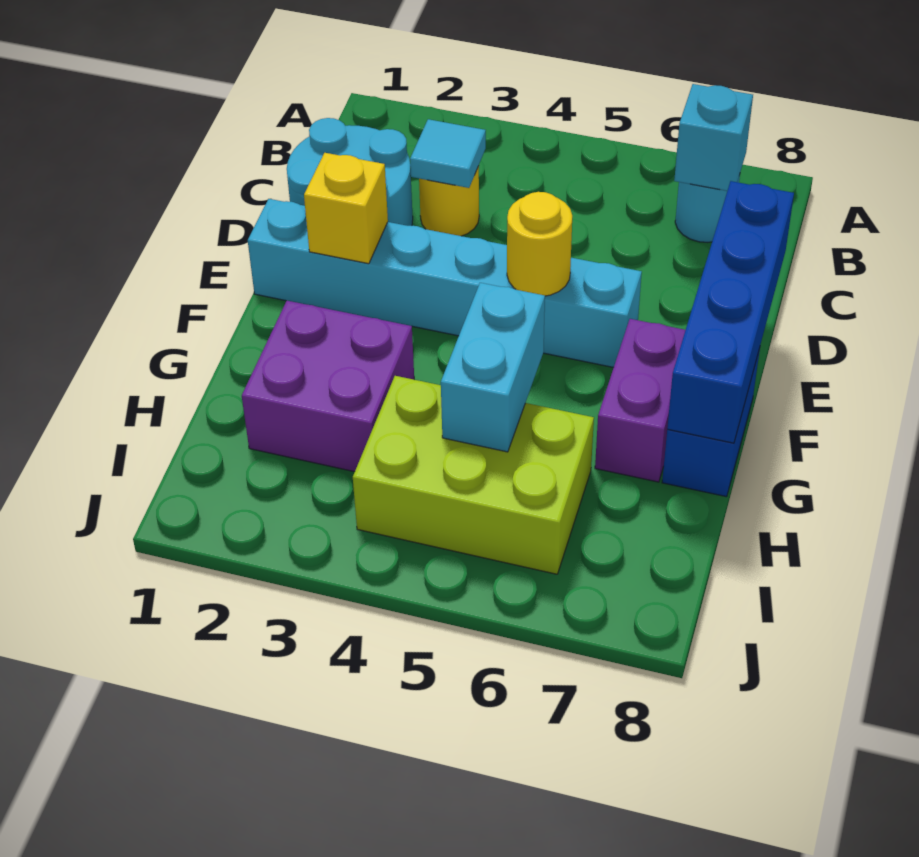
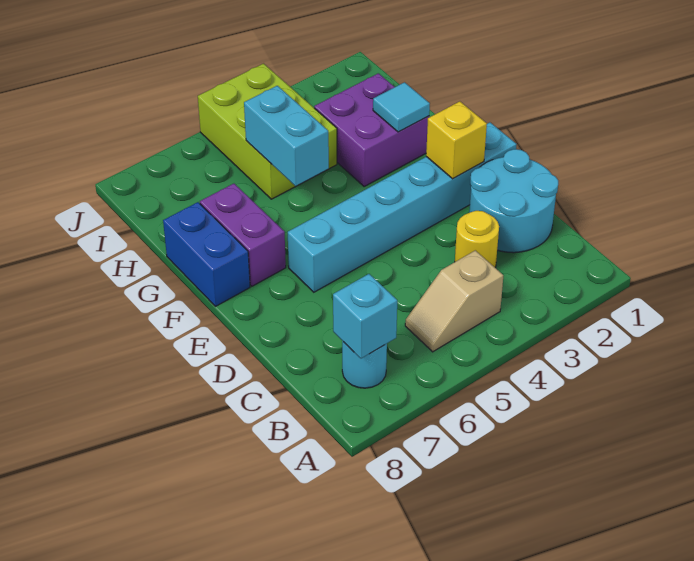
none -> tan slope B4:B5 level 1 top 4
cyan tile C3 level 2 -> cyan tile G2 level 2
blue brick D8:G8 level 2 -> none
yellow round brick E5 level 2 -> none
lime brick H4:I6 level 1 -> lime brick H4:J5 level 1

